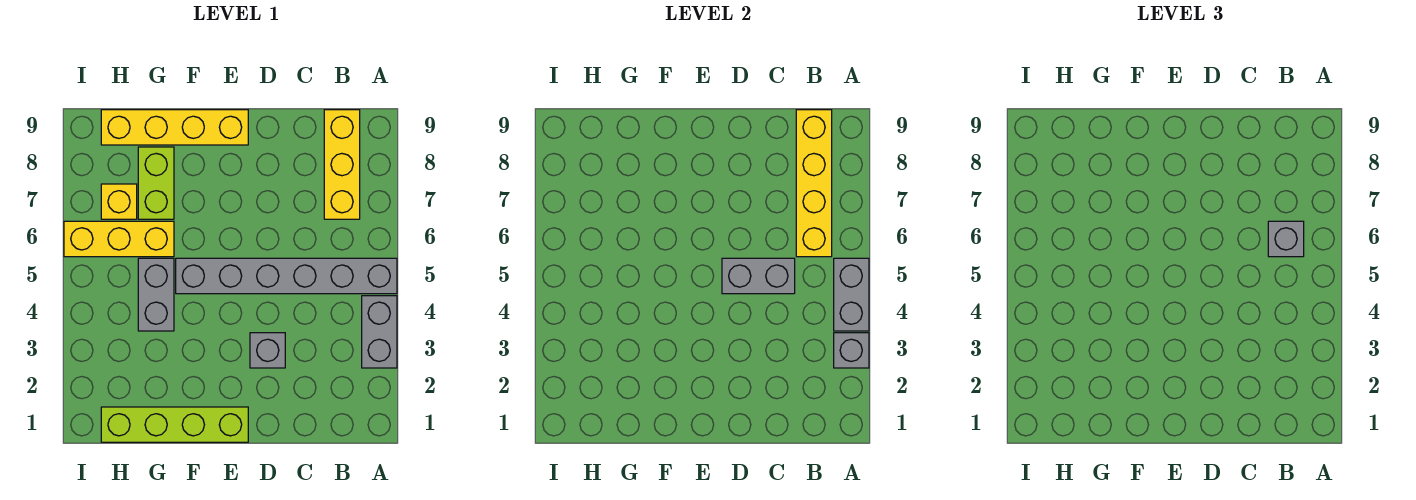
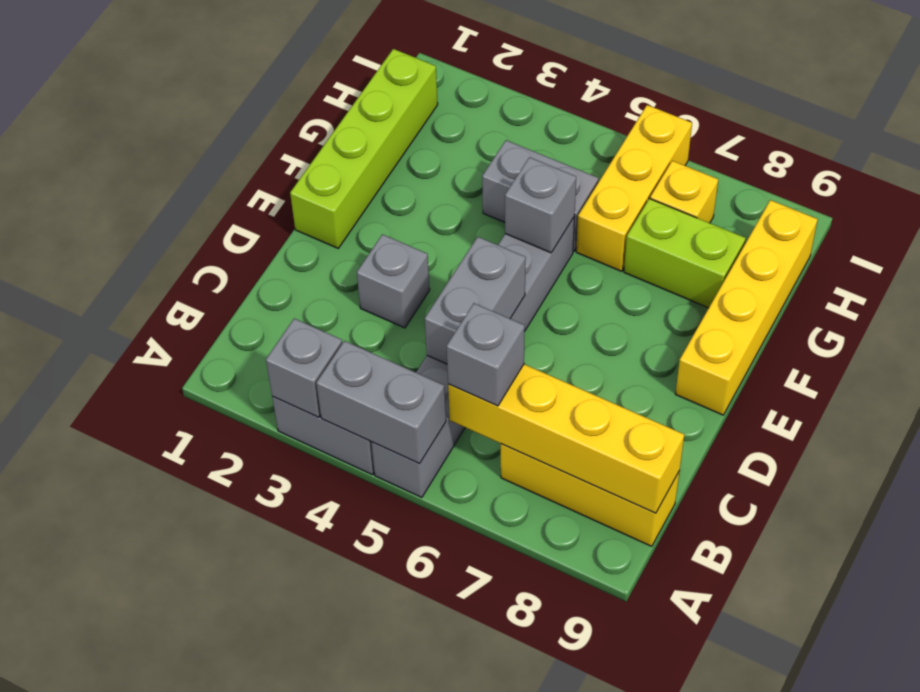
none -> grey brick F5 level 2

